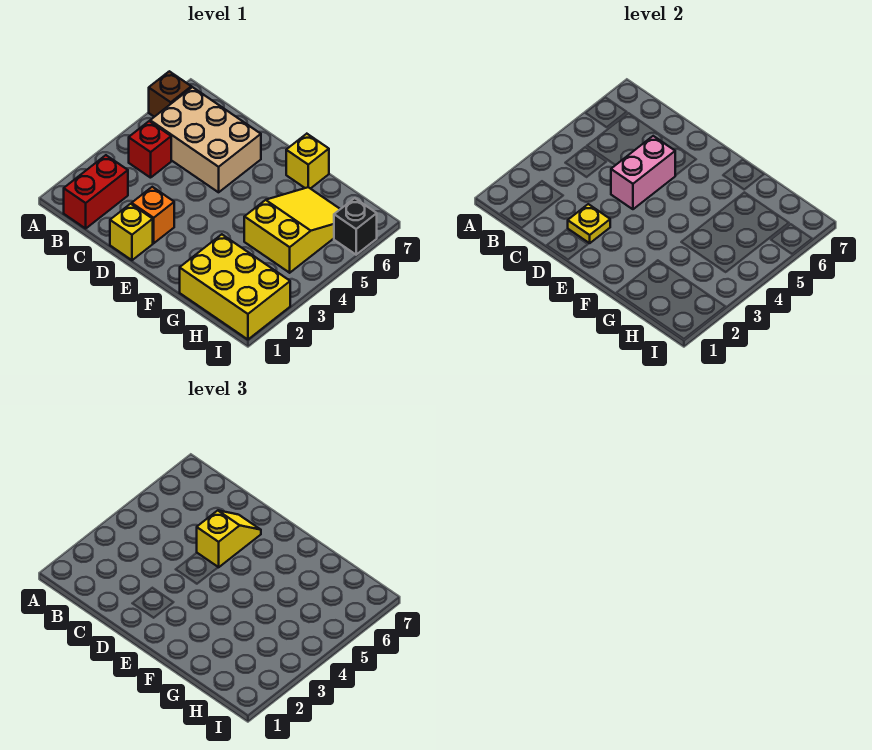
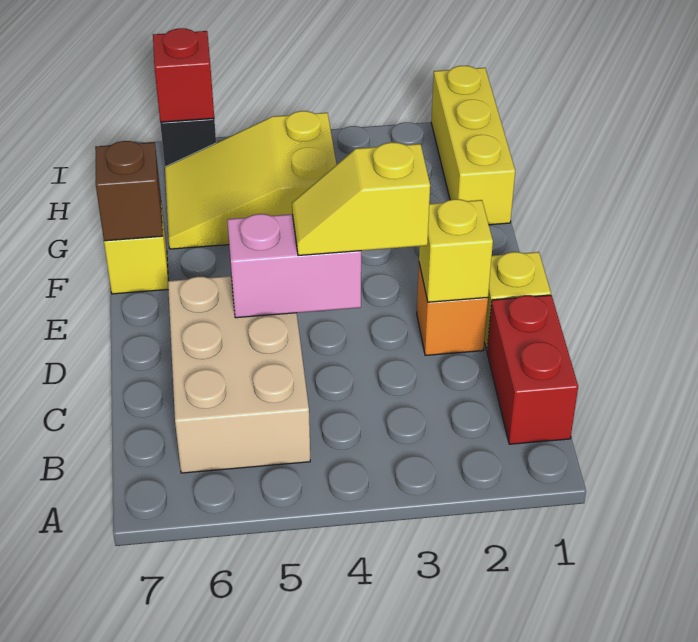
brown brick A6 level 1 -> brown brick F7 level 2
red brick B1:B2 level 1 -> red brick B1:C1 level 1
red brick B4 level 1 -> red brick I6 level 2
yellow plate D2 level 2 -> yellow brick D2 level 2
yellow slope D5:D6 level 3 top 5 -> yellow slope D3:D4 level 3 top 3
yellow brick G1:I2 level 1 -> yellow brick G1:I1 level 1

